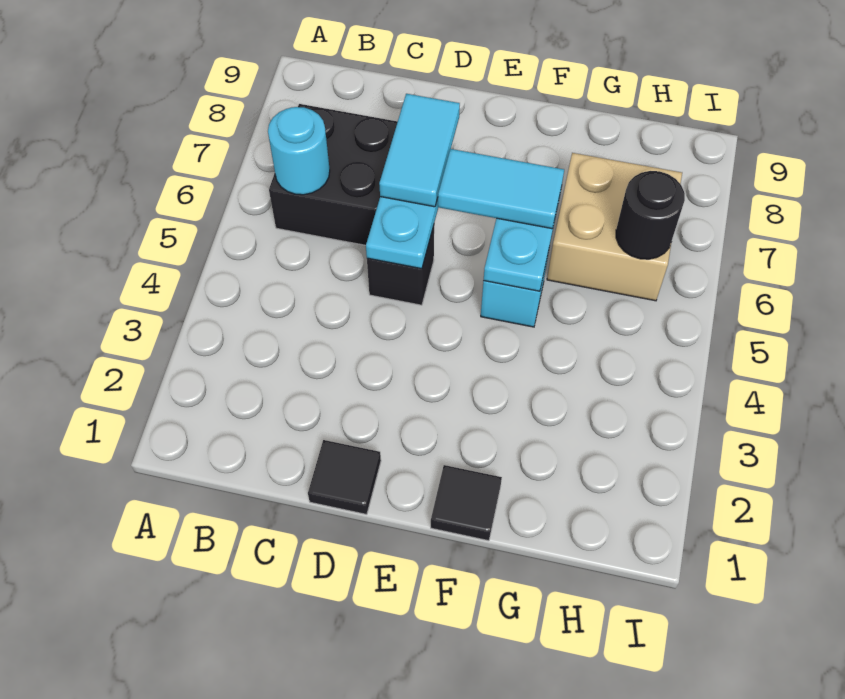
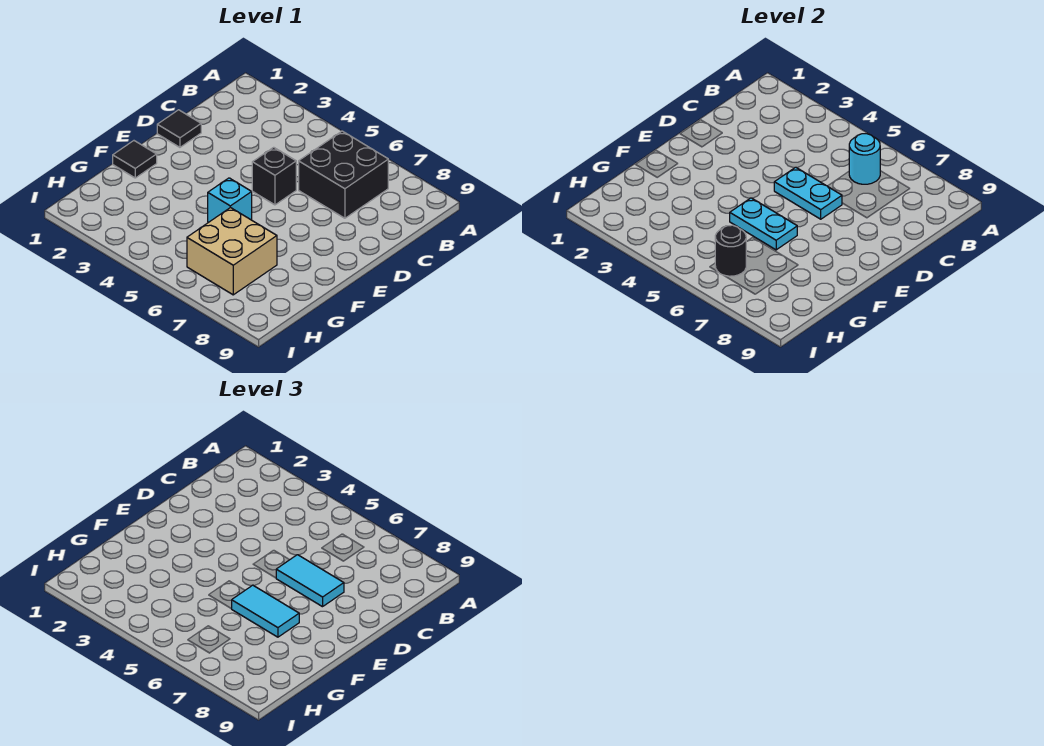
cyan tile E6:F6 level 3 -> cyan tile F6:F7 level 3

